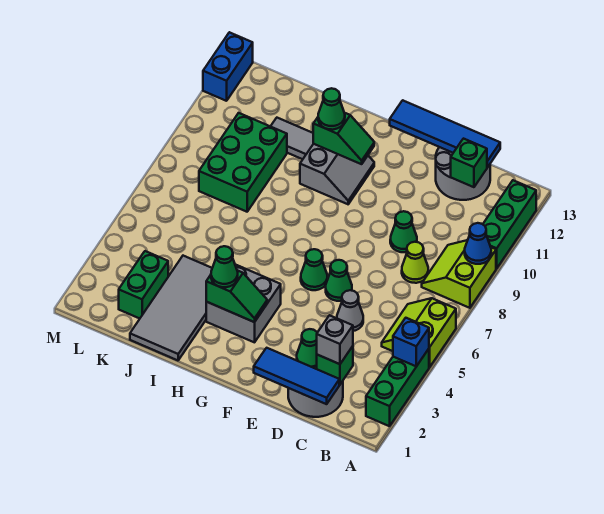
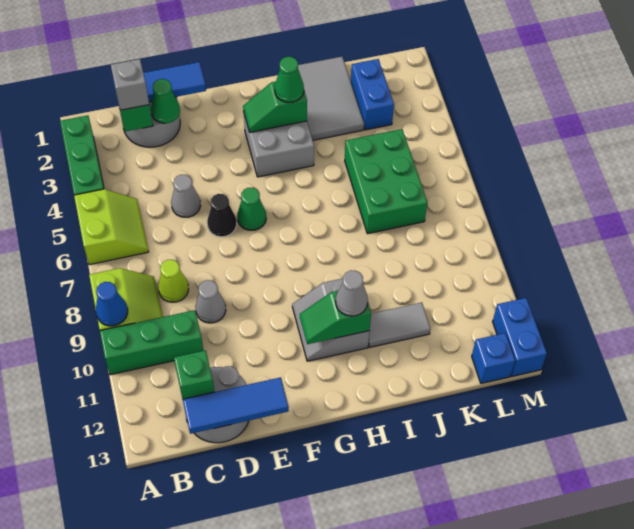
blue brick A4 level 2 -> blue brick L13 level 1
green brick A10:A12 level 1 -> green brick A10:C10 level 1
blue tile C13:F13 level 2 -> blue tile C13:E13 level 2
green cone D9 level 1 -> grey cone D9 level 1
green cone E6 level 1 -> black cone E6 level 1
green cone H11 level 3 -> grey cone H11 level 3
grey tile I1:J4 level 1 -> grey tile I1:J3 level 1
green brick J8:K10 level 1 -> green brick J5:K7 level 1
green brick K2:K3 level 1 -> blue brick K2:K3 level 1

